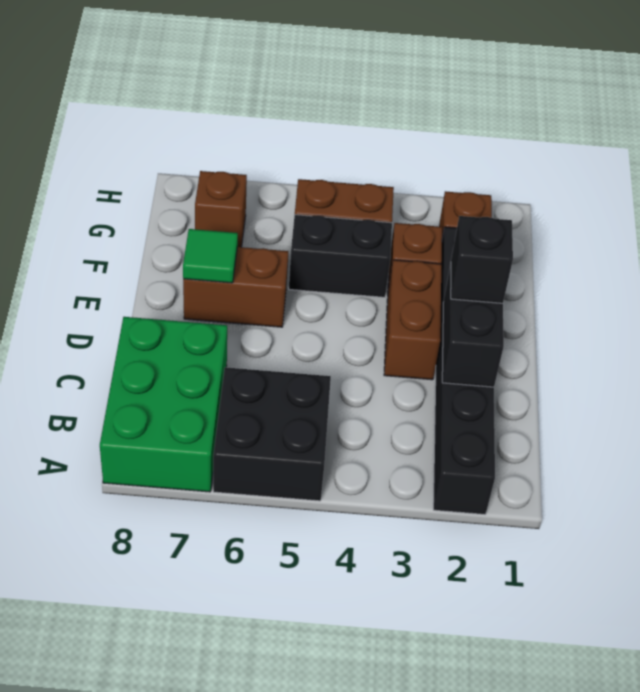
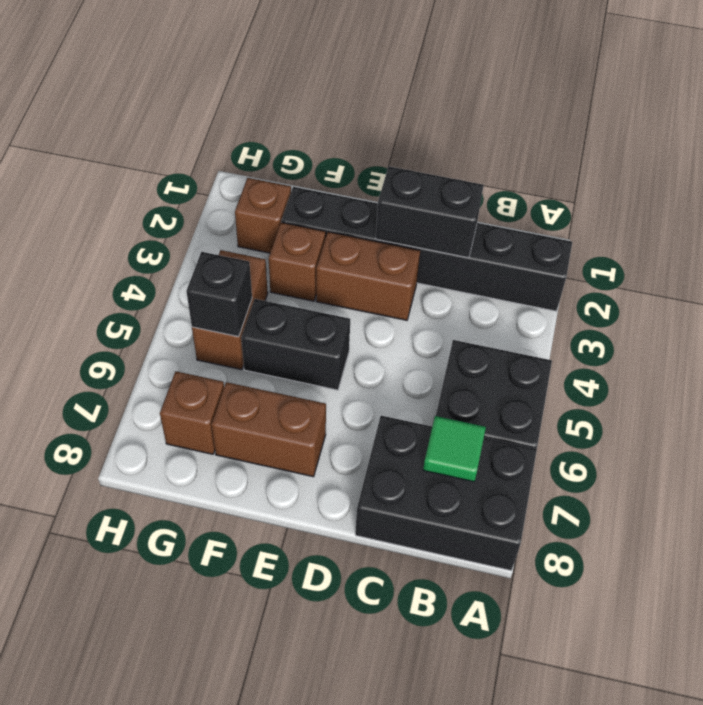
green brick A7:C8 level 1 -> black brick A7:C8 level 1
black brick D2 level 3 -> black brick G5 level 2
brown brick E6:E7 level 1 -> brown brick E7:F7 level 1
green tile E7 level 2 -> green tile B7 level 2
black brick F4:F5 level 1 -> black brick E5:F5 level 1

